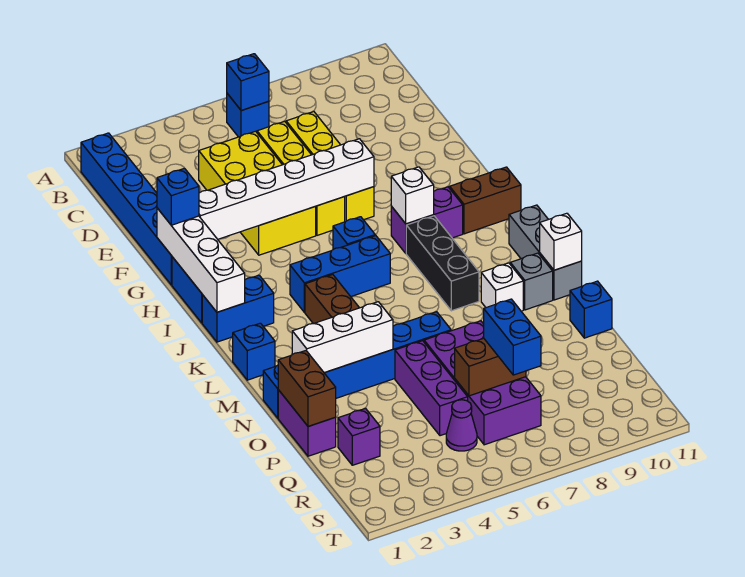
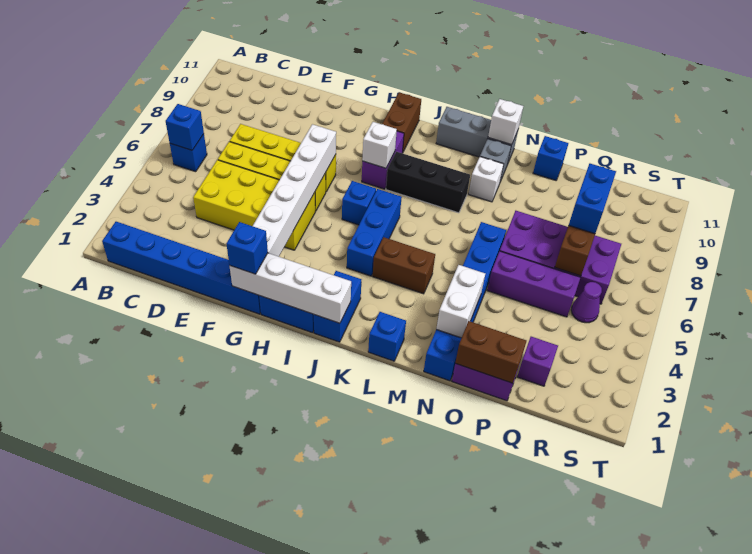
white brick N2:N4 level 2 -> white brick N2:N3 level 2
blue brick Q7:R7 level 3 -> blue brick Q7:Q8 level 3

